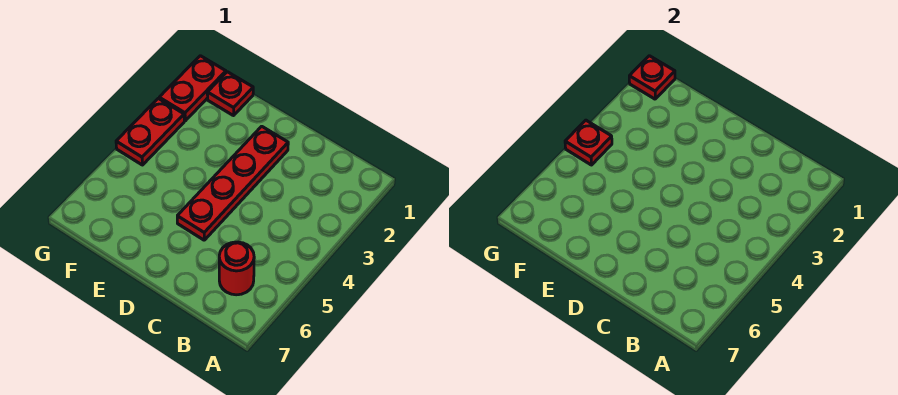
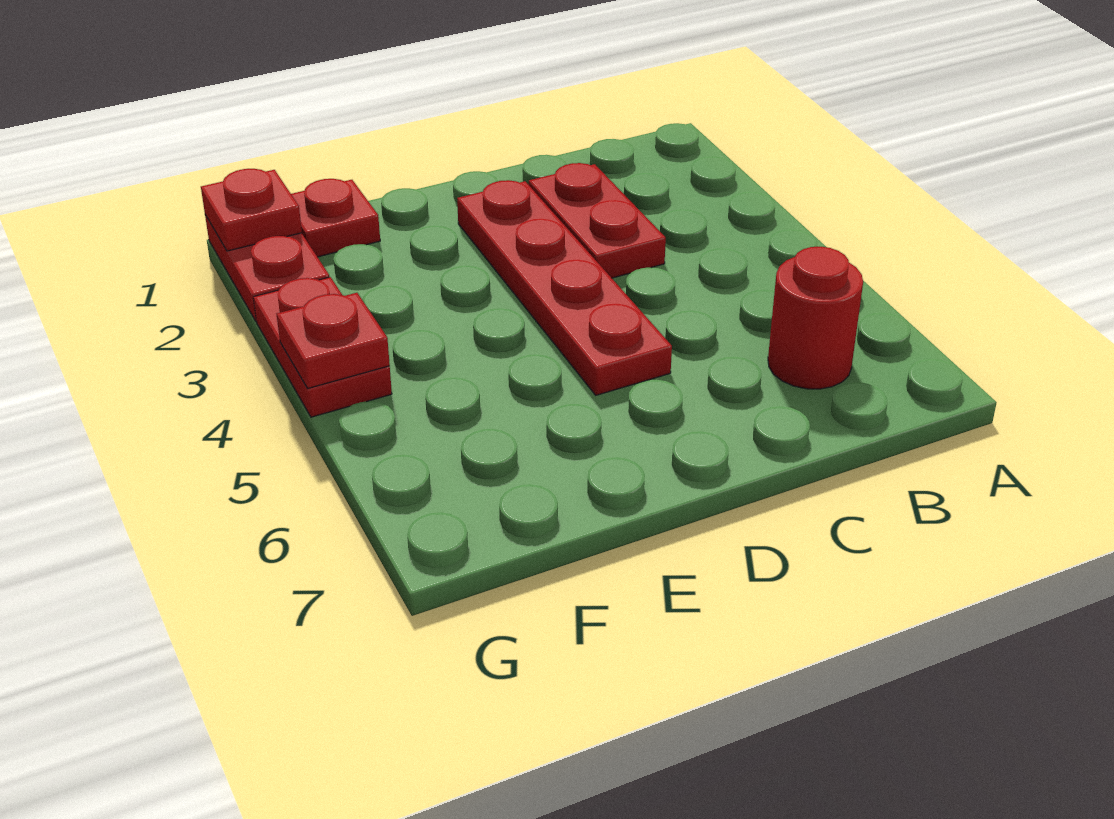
none -> red plate C2:C3 level 1

